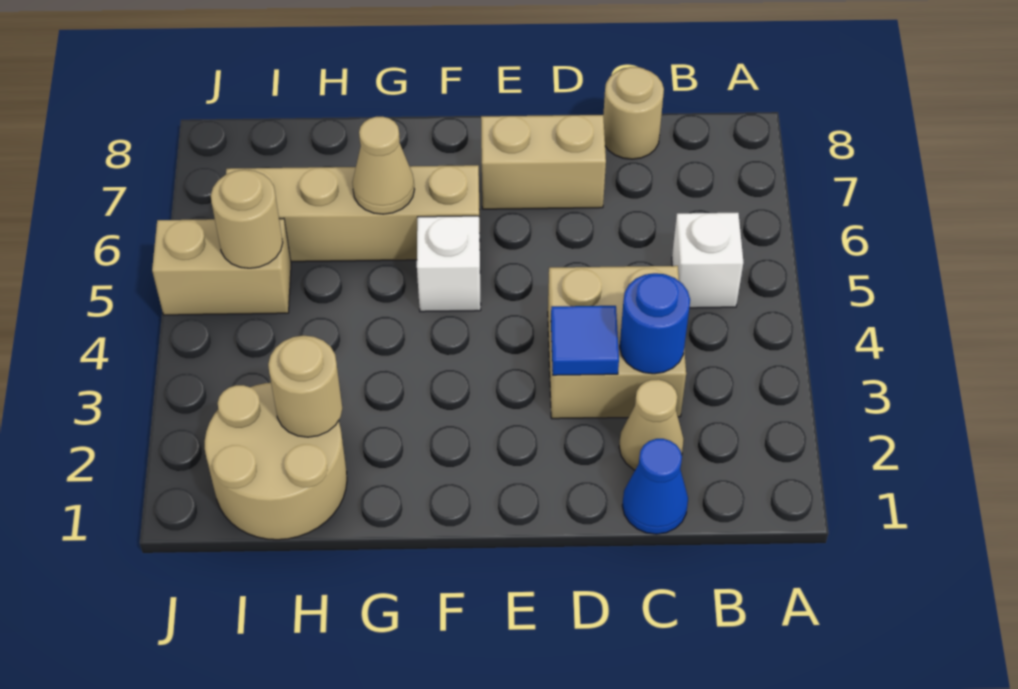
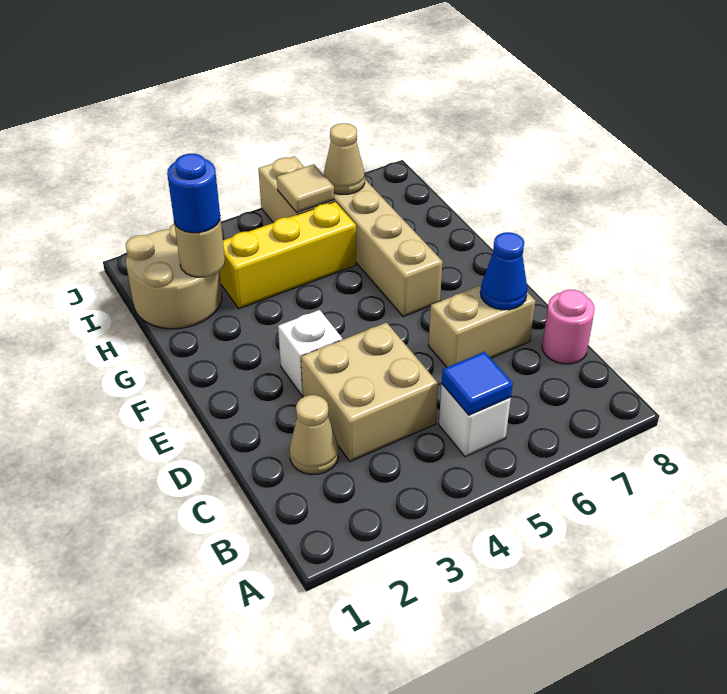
blue cone C1 level 1 -> blue cone D7 level 2
blue round brick C3 level 2 -> blue round brick H2 level 3
tan round brick C8 level 1 -> pink round brick C8 level 1
blue tile D3 level 2 -> blue tile B5 level 2
tan brick D7:E7 level 1 -> tan brick D6:D7 level 1
white brick F5 level 1 -> white brick E3 level 1
tan cone G6 level 2 -> tan cone I6 level 2
none -> yellow brick H3:H5 level 1
tan round brick I5 level 2 -> tan tile I5 level 2

